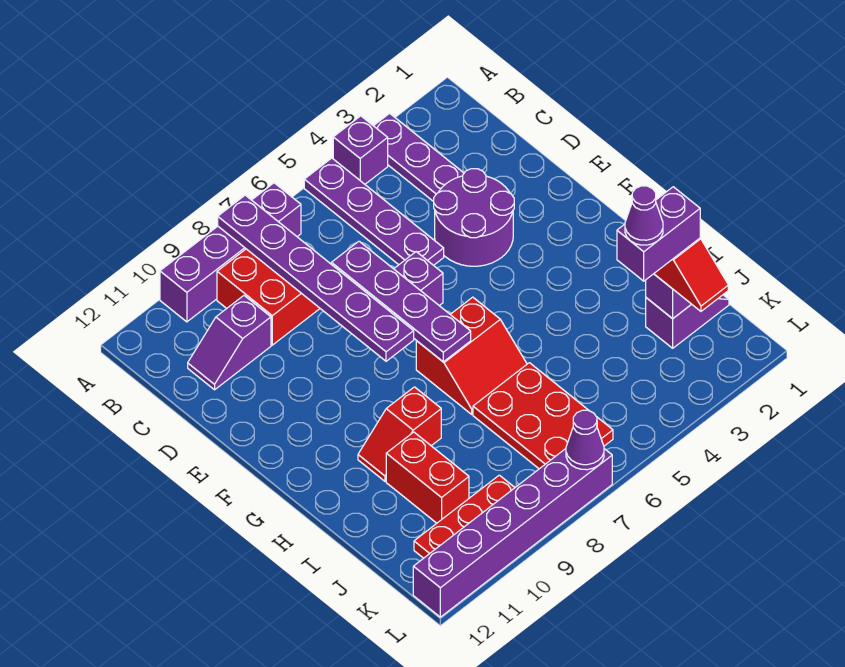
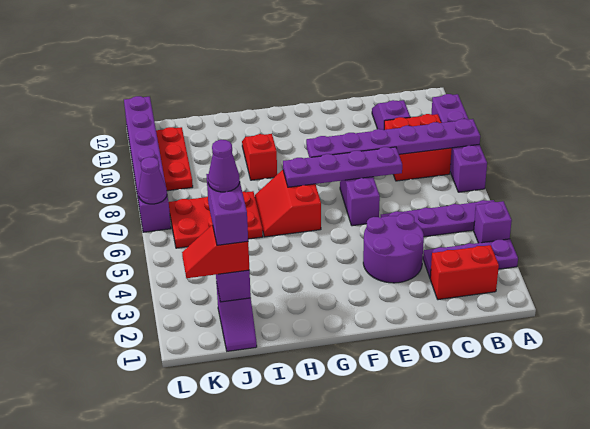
red brick I10:J10 level 1 -> red brick B2:C2 level 1

